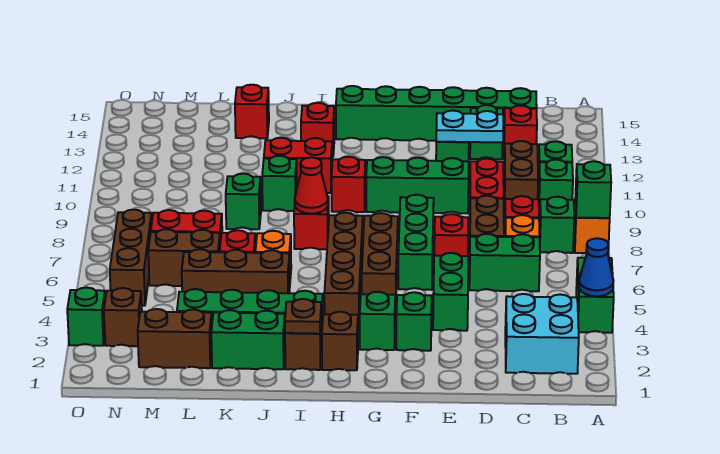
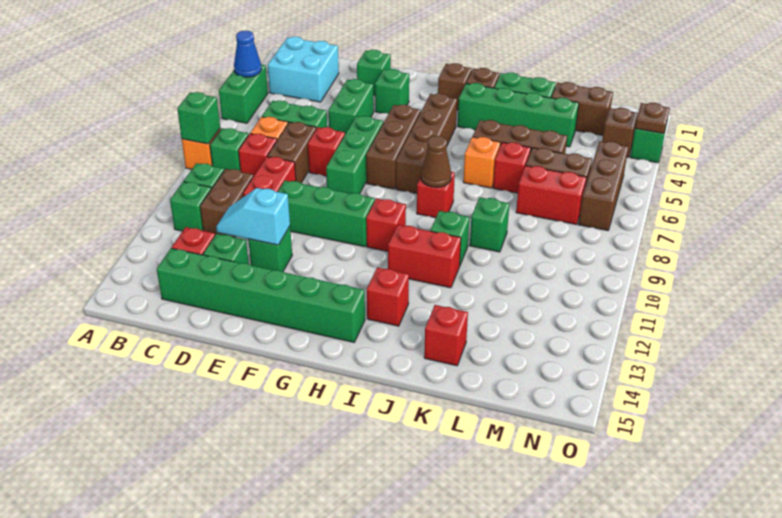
cyan plate D12:E12 level 2 -> cyan slope D12:E12 level 2 top E
green brick G3 level 1 -> green brick E2 level 1
brown plate I2 level 2 -> brown plate O3 level 2
red cone I8 level 2 -> brown cone I8 level 2

